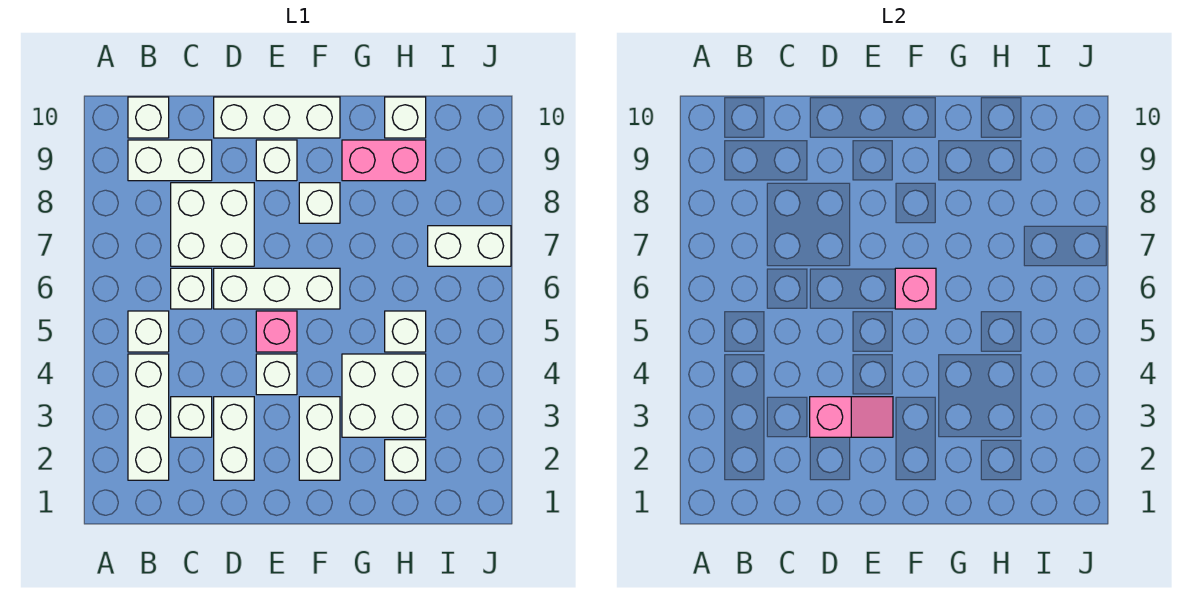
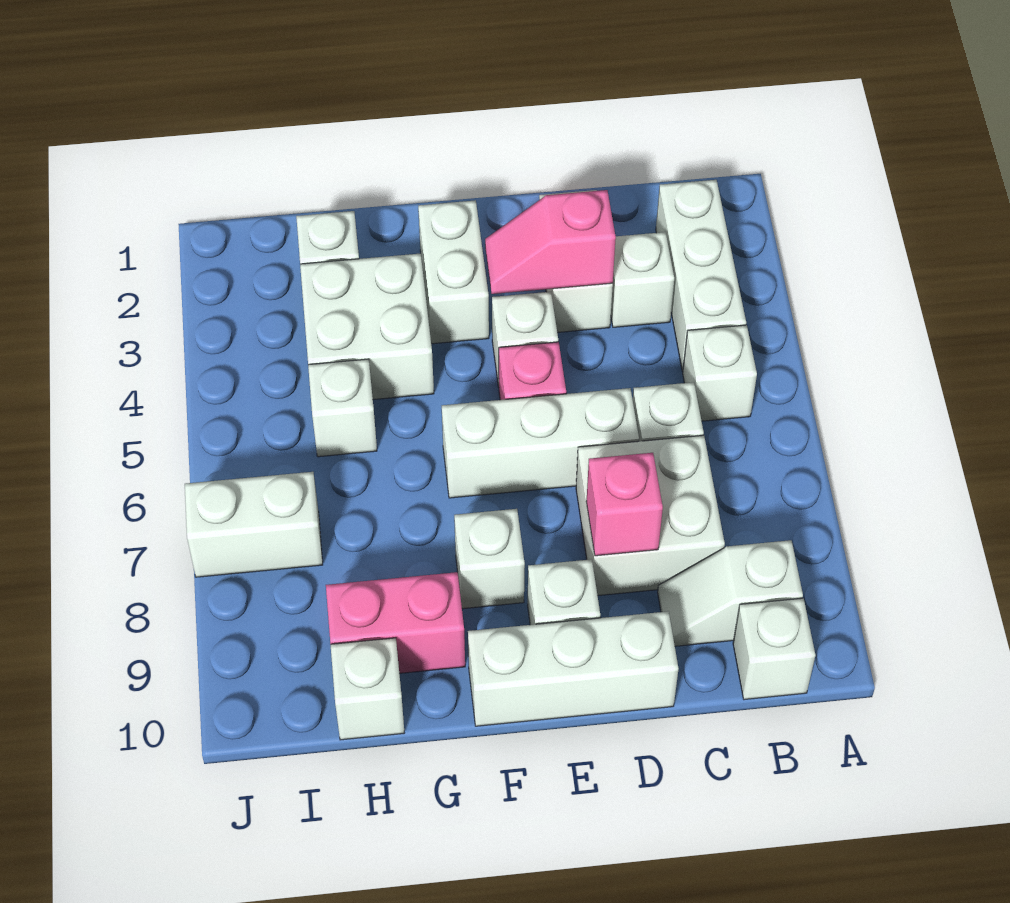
white brick B9:C9 level 1 -> white slope B9:C9 level 1 top B
pink brick F6 level 2 -> pink brick D8 level 2

